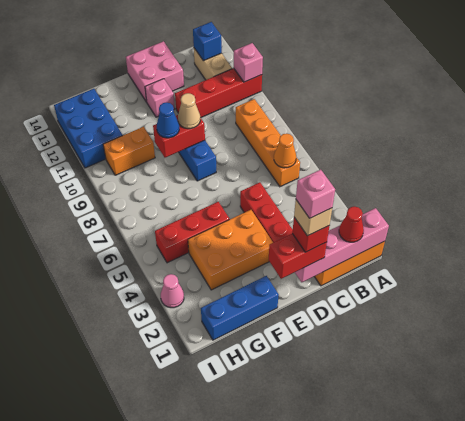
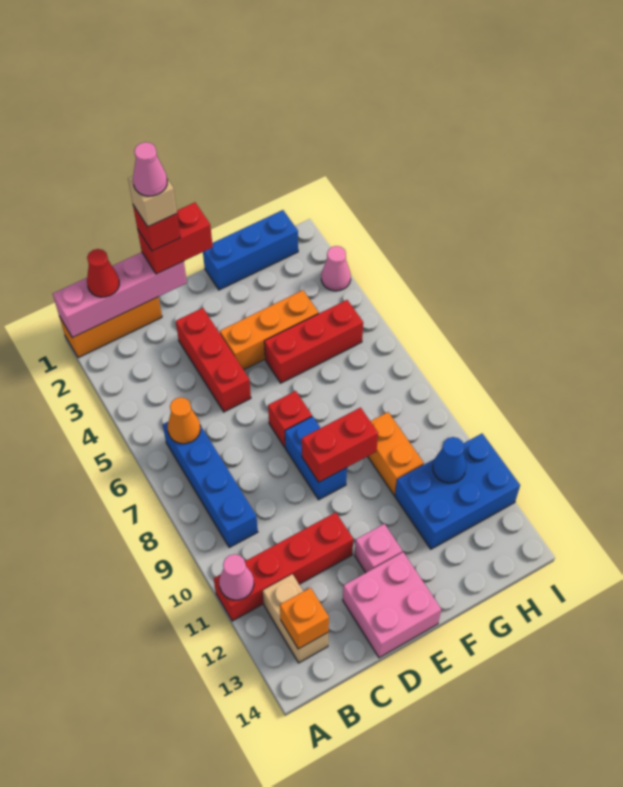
pink brick A11 level 2 -> pink cone A11 level 2
orange brick B6:B9 level 1 -> blue brick B6:B9 level 1
blue brick B13 level 2 -> orange brick B13 level 2
pink brick D1 level 6 -> pink cone D1 level 6
orange brick E3:G4 level 1 -> orange brick E4:G4 level 1
none -> red brick E7 level 1
tan cone E9 level 3 -> none
blue cone F9 level 3 -> blue cone H11 level 2
orange brick G10:H10 level 1 -> orange brick G9:G10 level 1
blue brick H11:I13 level 1 -> blue brick G11:I12 level 1

